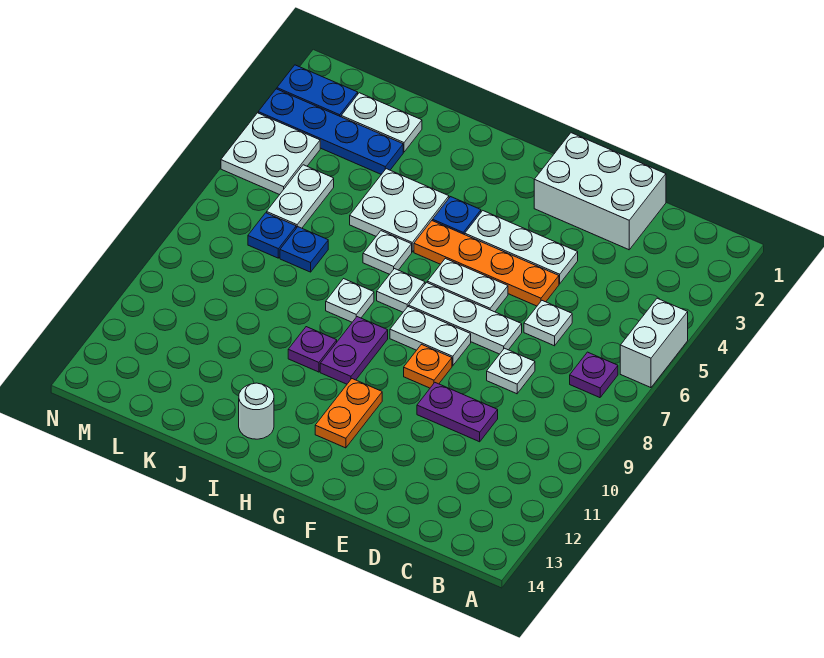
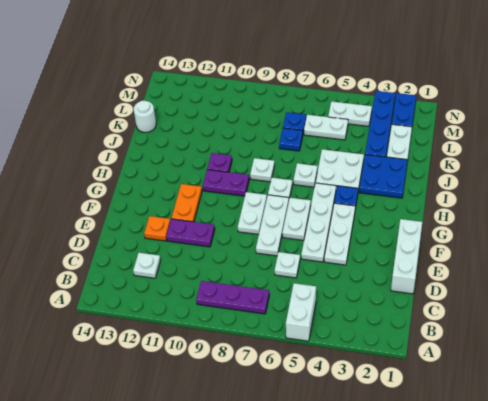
white brick A5:A6 level 1 -> white brick A5:B5 level 1
purple plate B7 level 1 -> purple plate B7:B9 level 1
white brick D1:F2 level 1 -> white brick D1:F1 level 1
white plate D8 level 1 -> white plate C12 level 1
purple plate D10:E10 level 1 -> purple plate E10:E11 level 1
orange plate E5:H5 level 1 -> white plate E5:H5 level 1
orange plate F9 level 1 -> orange plate E12 level 1
orange plate G11:G12 level 1 -> orange plate F11:G11 level 1
none -> blue plate I2:J3 level 1
white round brick I13 level 1 -> white round brick K14 level 1
white plate M4:N5 level 1 -> white plate M4:M5 level 1

